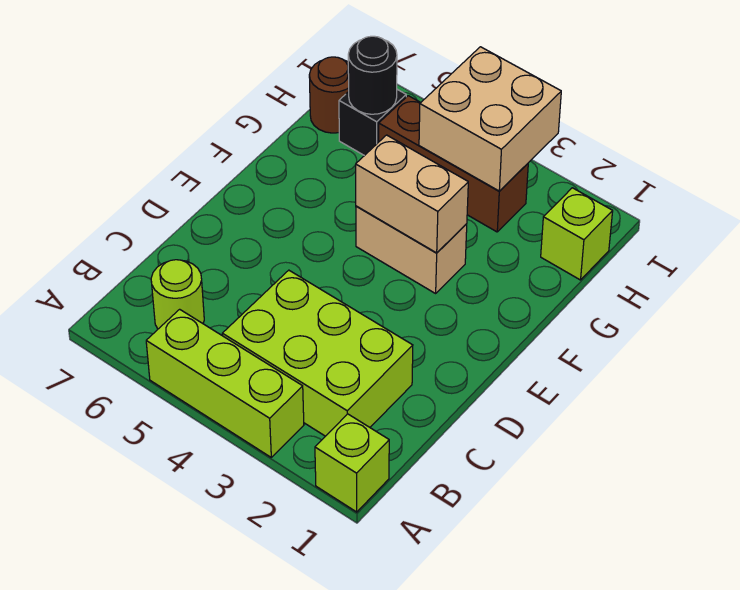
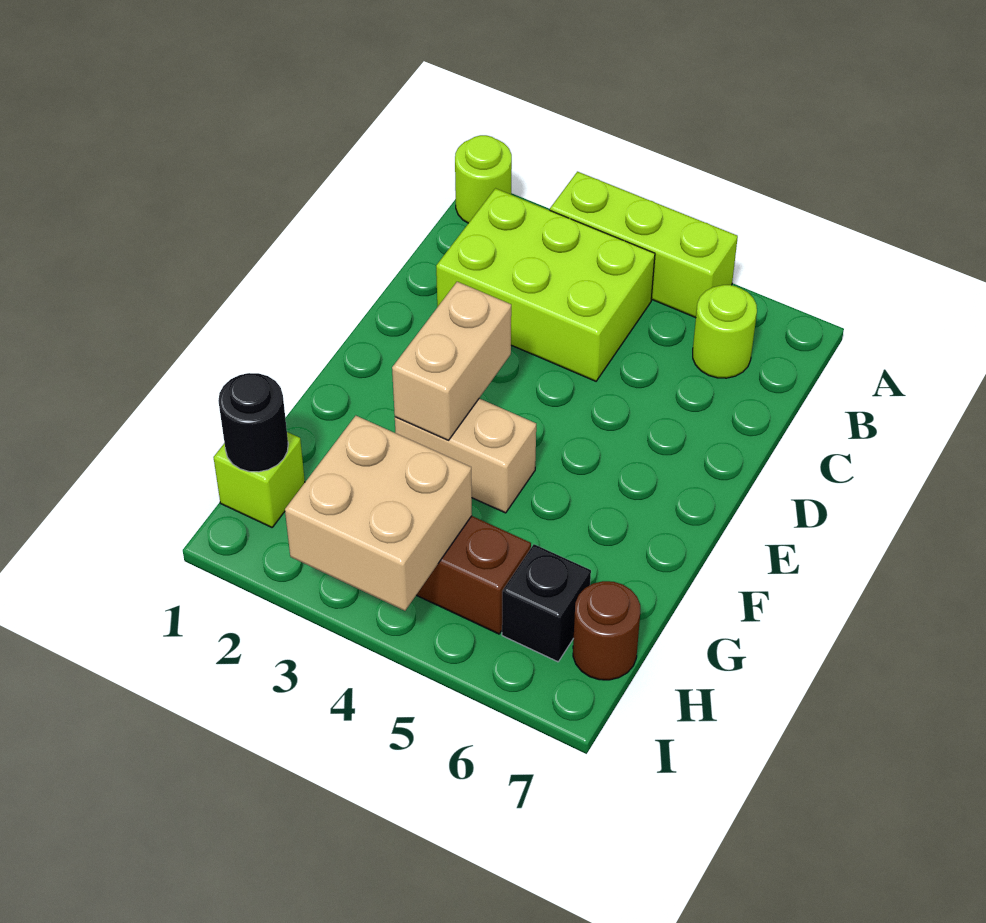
lime brick A1 level 1 -> lime round brick A1 level 1
tan brick F3:F4 level 2 -> tan brick E3:F3 level 2
black round brick H6 level 2 -> black round brick H1 level 2

